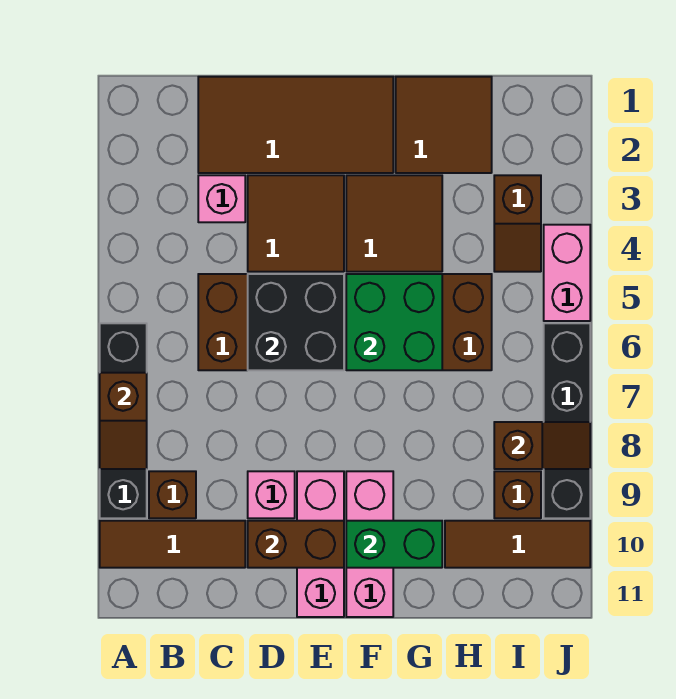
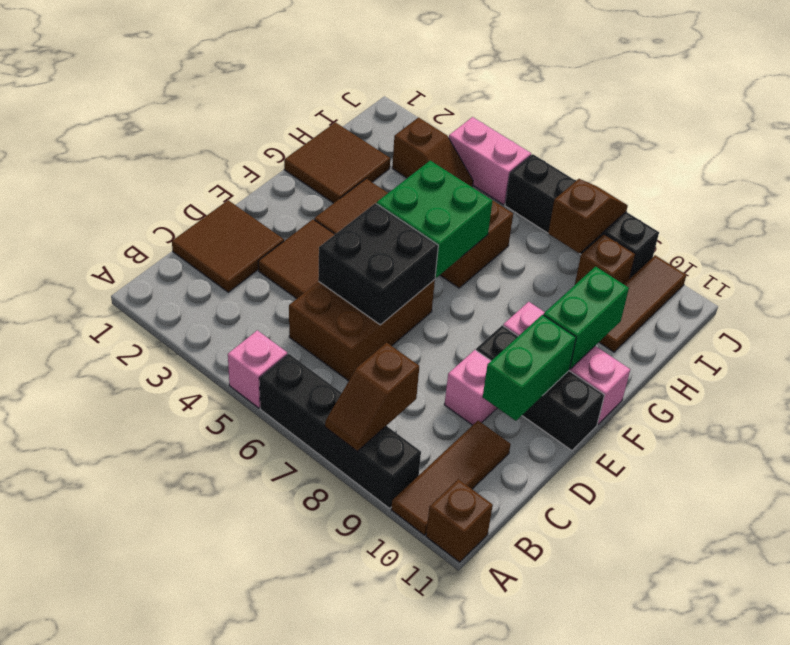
brown slope A7:A8 level 2 top 7 -> brown slope A8:B8 level 2 top B
brown brick B9 level 1 -> brown brick A11 level 1
brown tile C1:F2 level 1 -> brown tile C1:D2 level 1
pink brick C3 level 1 -> pink brick A5 level 1
brown brick D10:E10 level 2 -> green brick D10:E10 level 2
pink brick E9:E11 level 1 -> black brick E9:E11 level 1

